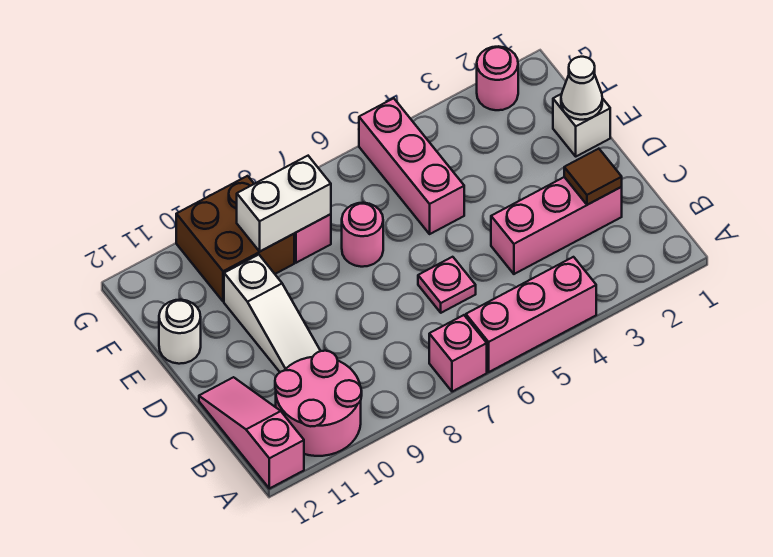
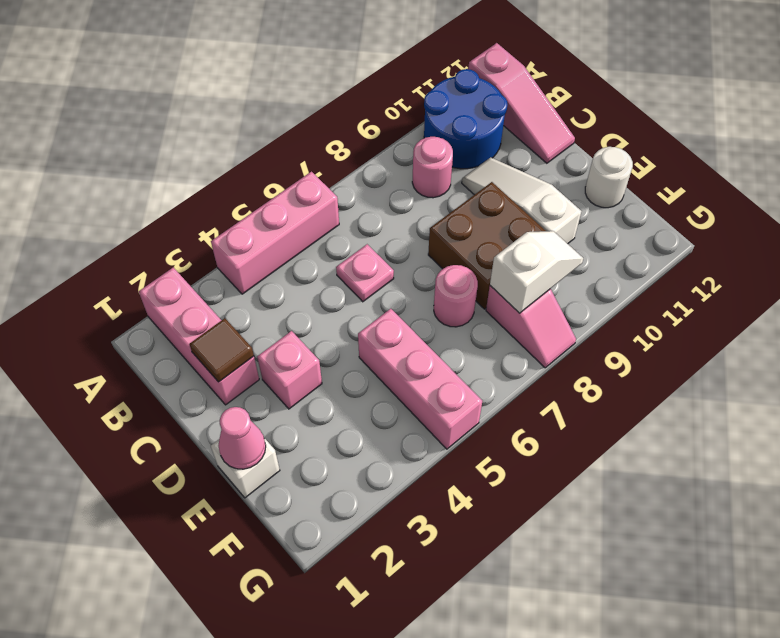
pink brick A7 level 1 -> pink brick D3 level 1
pink round brick A10:B11 level 1 -> blue round brick A10:B11 level 1
pink brick C2:C4 level 1 -> pink brick A2:C2 level 1
white cone E1 level 2 -> pink cone E1 level 2
white brick F8:F9 level 2 -> white slope F8:F9 level 2 top 8
brown brick F9:G10 level 1 -> brown brick D8:E9 level 1
pink round brick G2 level 1 -> pink round brick B9 level 1

